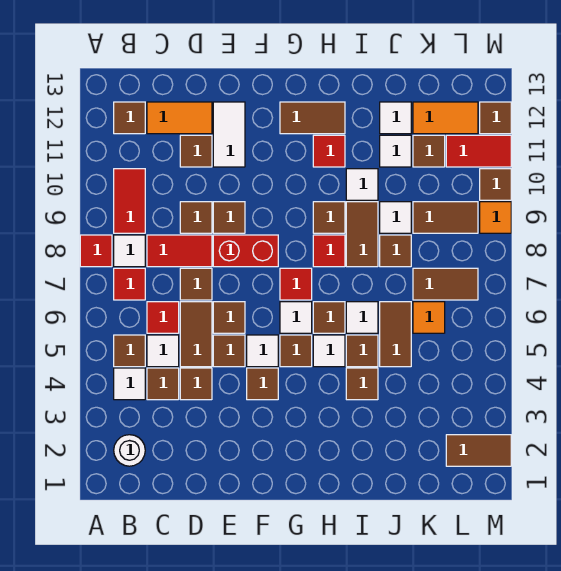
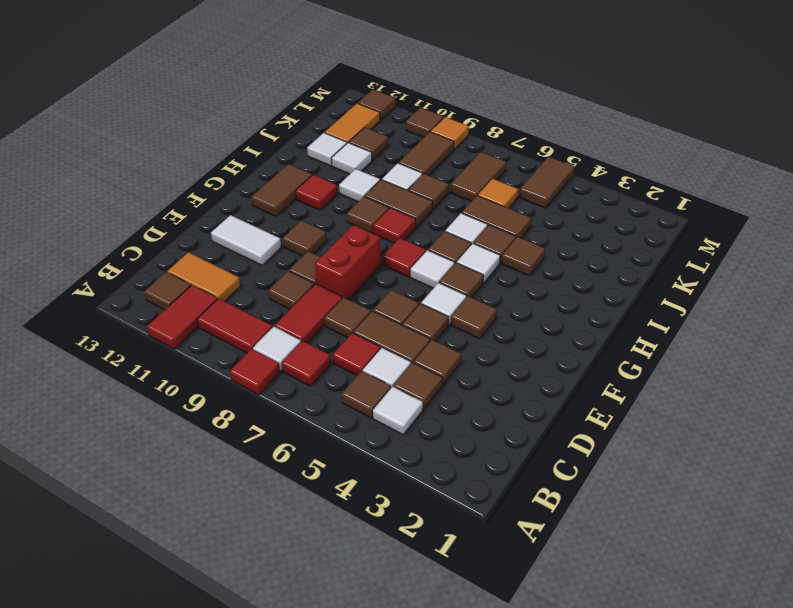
white round brick B2 level 1 -> none
orange tile C12:D12 level 1 -> orange tile C11:C12 level 1
brown tile D11 level 1 -> brown tile F10 level 1
brown tile L2:M2 level 1 -> brown tile L5:M5 level 1
red tile L11:M11 level 1 -> red tile A11:B11 level 1

